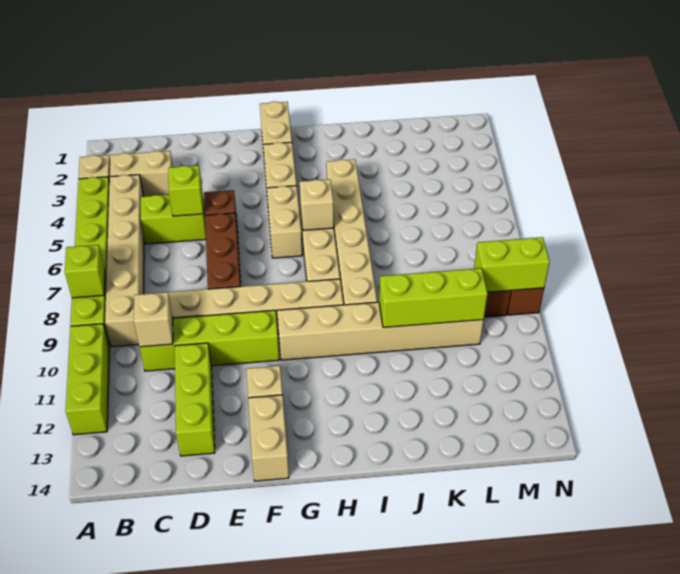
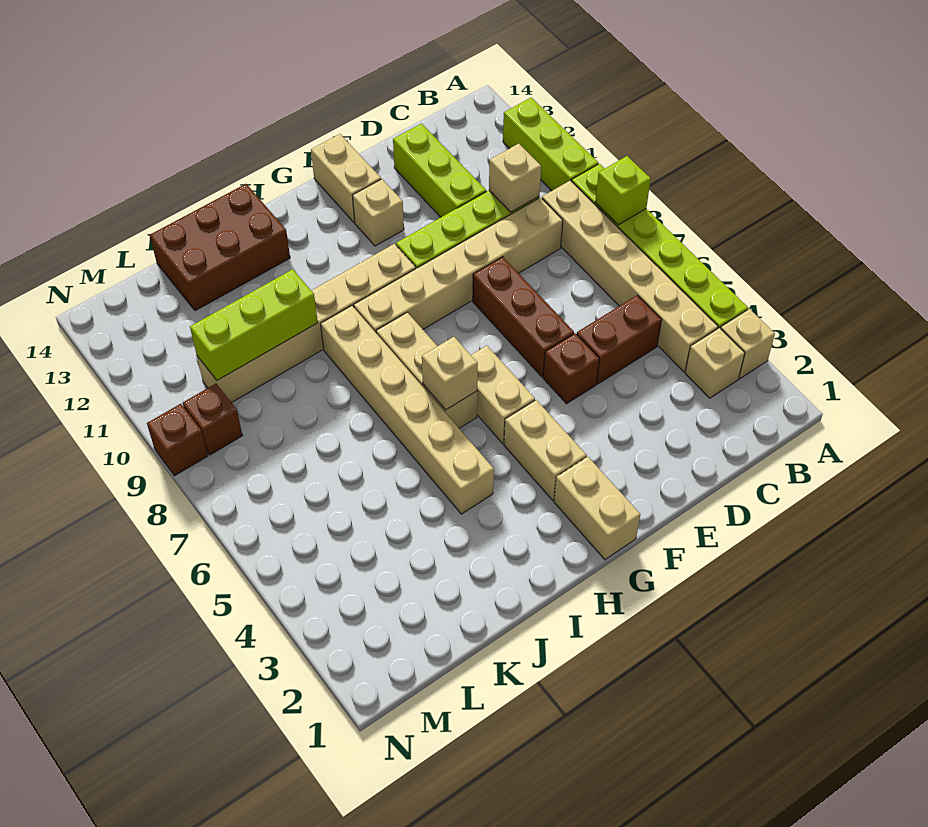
tan brick B3:C3 level 1 -> tan brick B3 level 1
lime brick C5:D5 level 1 -> brown brick C5:D5 level 1
lime brick D5 level 2 -> none
none -> brown brick I13:K14 level 1
lime brick M9:N9 level 2 -> none

